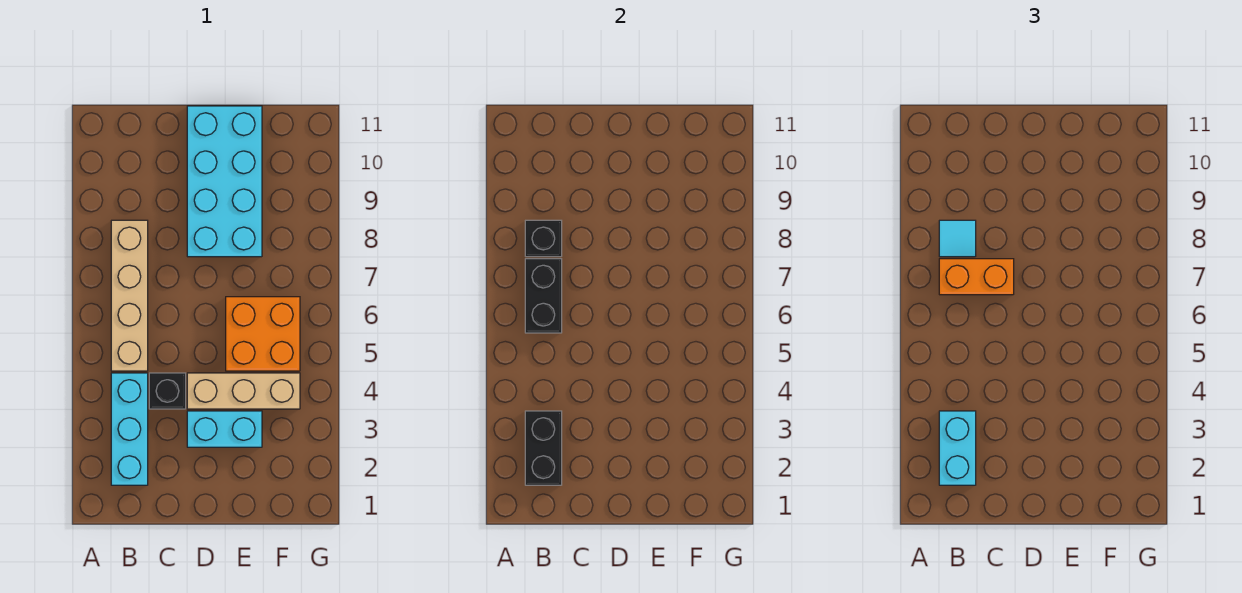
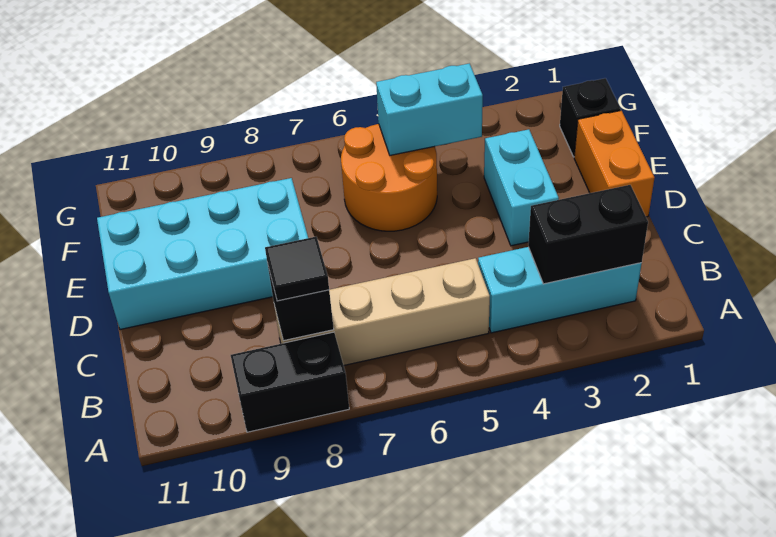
cyan brick B2:B3 level 3 -> cyan brick F4:F5 level 2
black brick B6:B7 level 2 -> black brick A8:A9 level 1
orange brick B7:C7 level 3 -> orange brick D1:E1 level 1
cyan tile B8 level 3 -> black tile B8 level 3
black brick C4 level 1 -> black brick F1 level 1
tan brick D4:F4 level 1 -> none
orange brick E5:F6 level 1 -> orange round brick E5:F6 level 1

